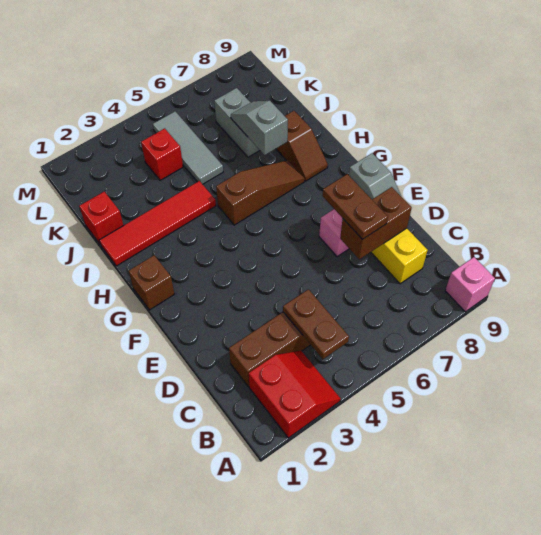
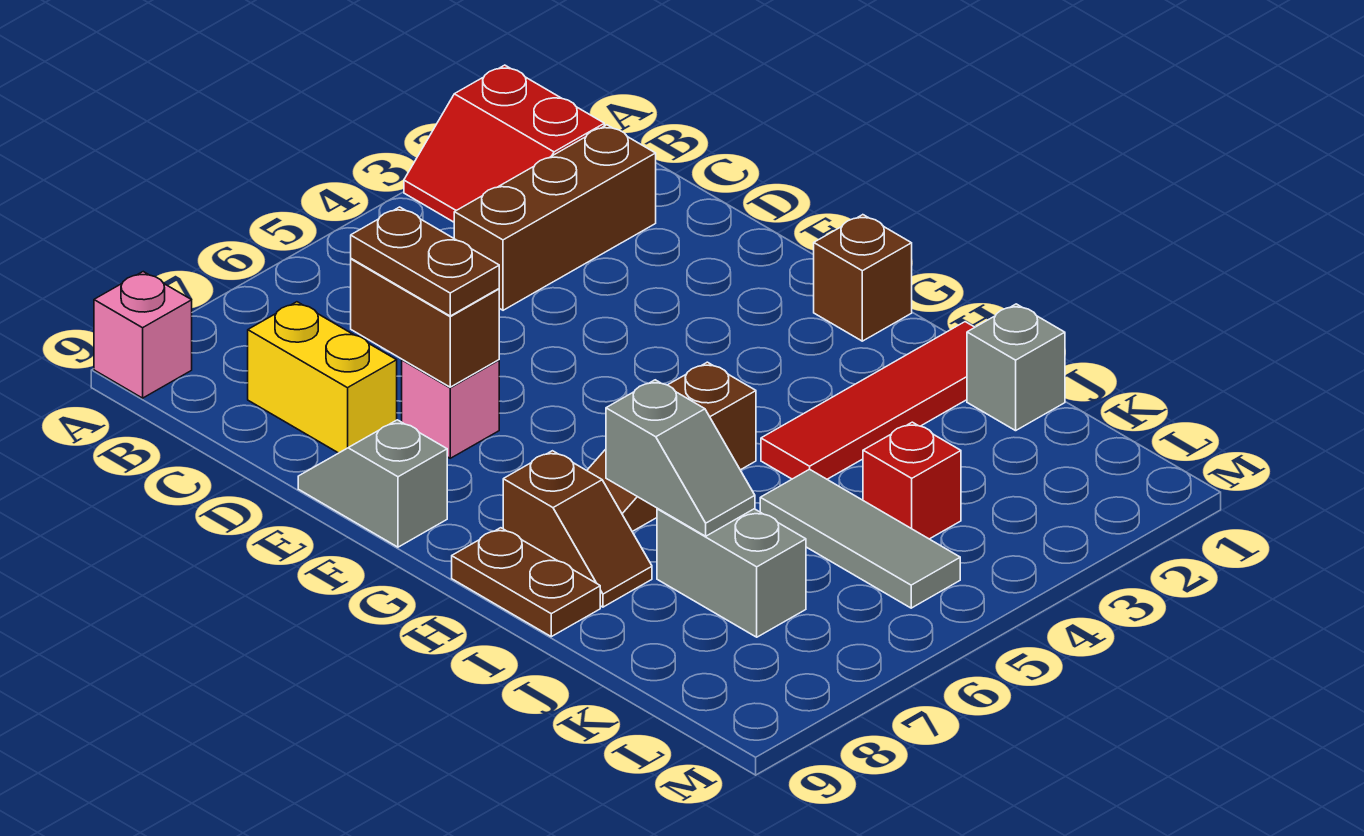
brown plate B4:C4 level 2 -> brown plate H9:I9 level 1
brown brick D7:D8 level 2 -> brown brick D7:E7 level 2
brown slope H8:I8 level 1 top I -> brown slope H8:I8 level 1 top H
red brick J1 level 1 -> grey brick J1 level 1

